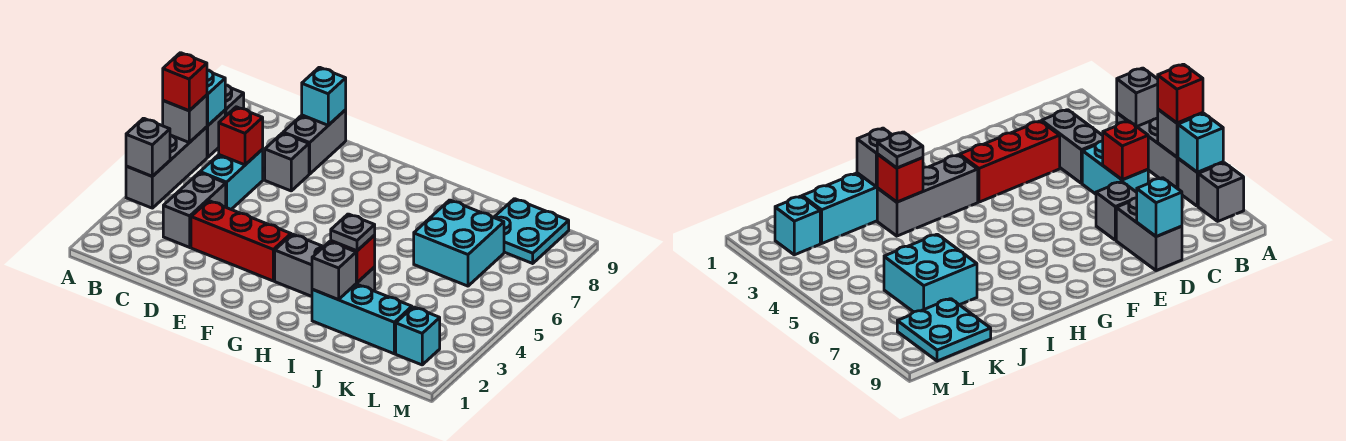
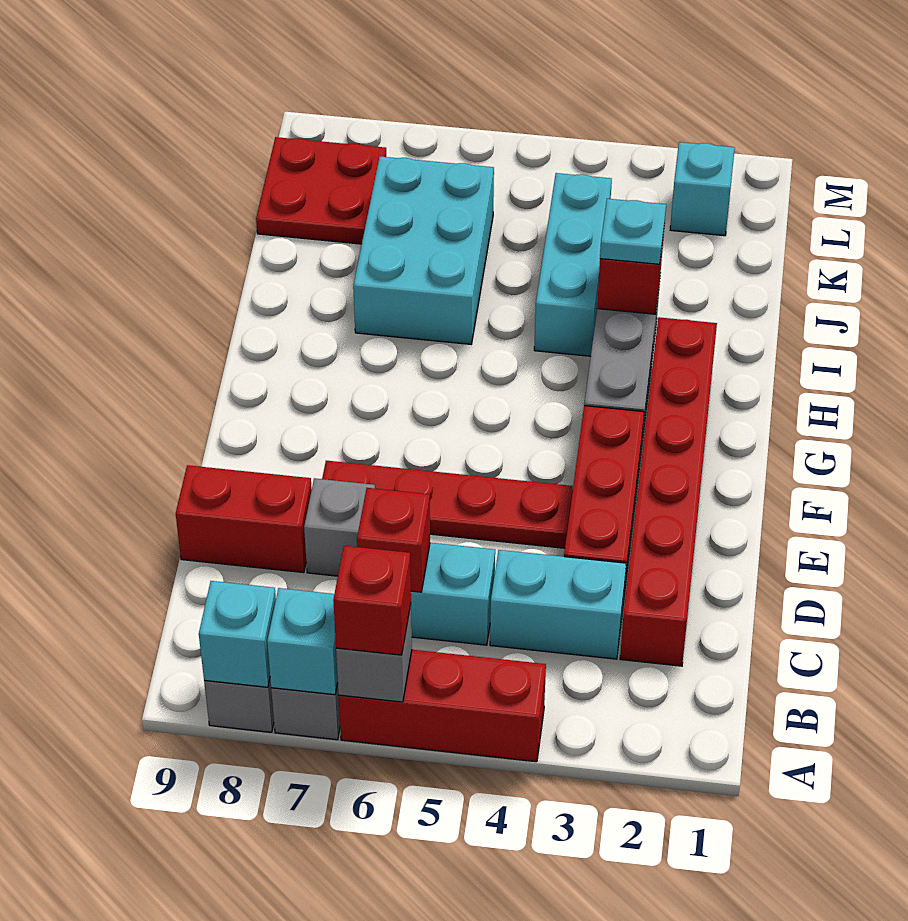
grey brick A4:A6 level 1 -> red brick A4:A6 level 1
grey brick A4 level 2 -> none
none -> red brick C2:H2 level 1
grey brick C3:C4 level 1 -> cyan brick C3:C4 level 1
grey brick D8:D9 level 1 -> red brick D8:D9 level 1
cyan brick D9 level 2 -> cyan brick A8 level 2
none -> red plate E4:E7 level 1
cyan brick I2:K2 level 1 -> cyan brick I4:K4 level 1
grey brick I2 level 2 -> none
grey plate I3 level 3 -> cyan plate I3 level 3
cyan brick J6:K7 level 1 -> cyan brick I6:K7 level 1
cyan plate K8:L9 level 1 -> red plate K8:L9 level 1

